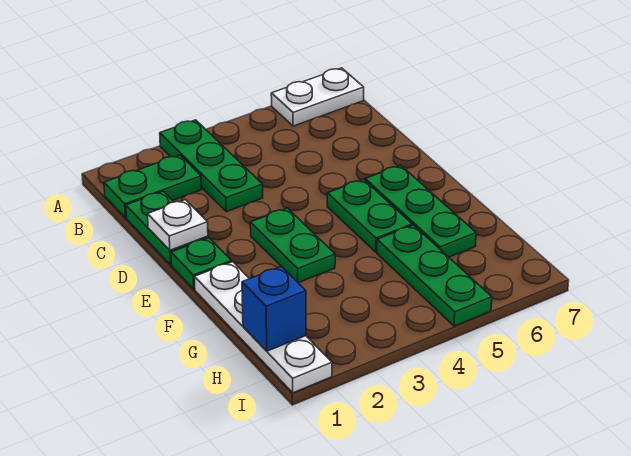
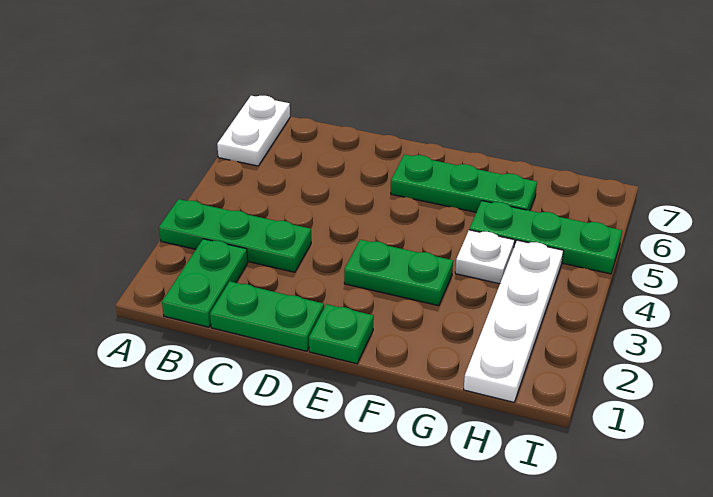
white plate D1 level 2 -> white plate G4 level 1
green plate E5:F5 level 1 -> none
white plate F1:I1 level 1 -> white plate H1:H4 level 1
blue brick H1 level 2 -> none

